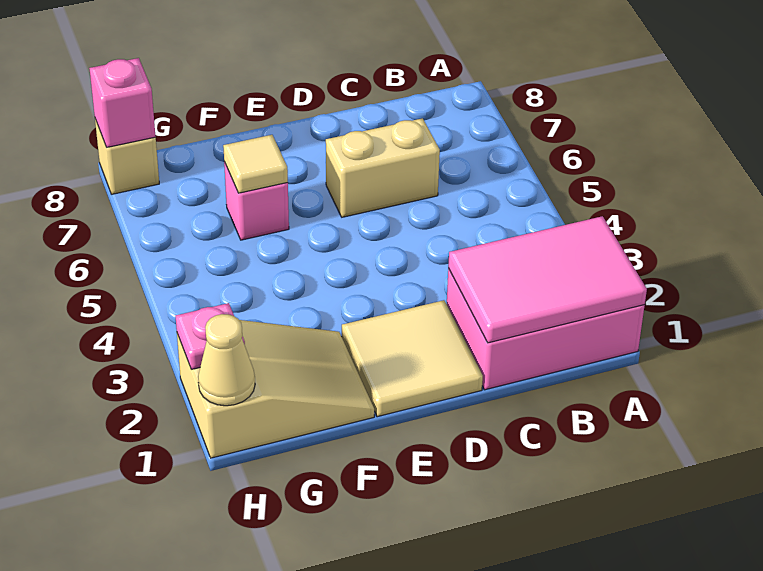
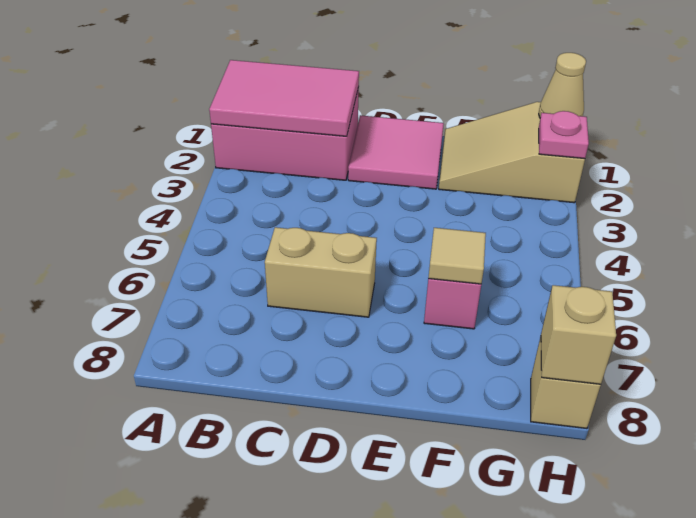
tan tile D1:E2 level 1 -> pink tile D1:E2 level 1
pink brick H8 level 2 -> tan brick H8 level 2

